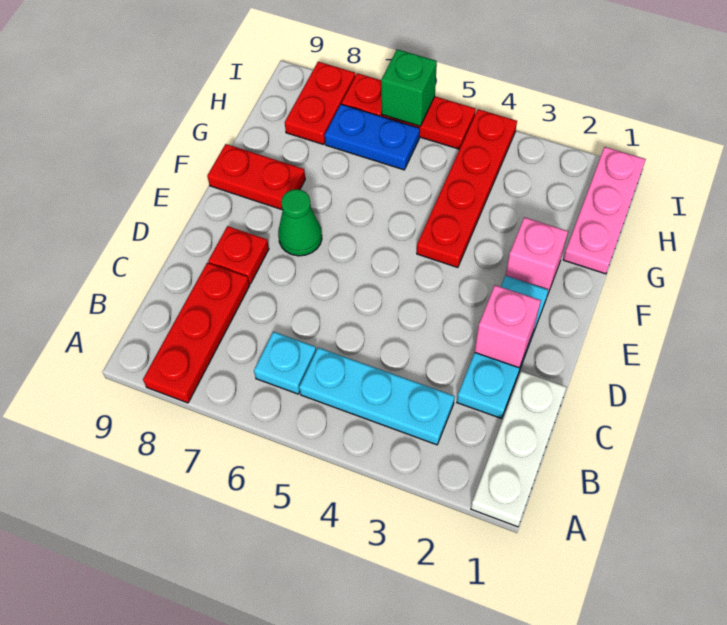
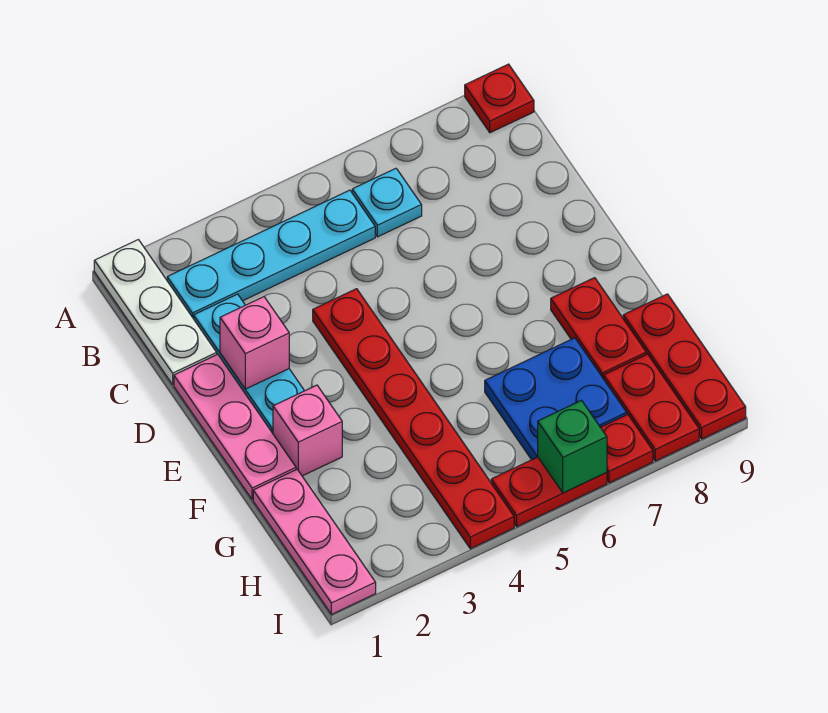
red plate A8:C8 level 1 -> red plate G9:I9 level 1
cyan plate B3:B5 level 1 -> cyan plate B2:B5 level 1
none -> pink plate D1:F1 level 1
red plate D8 level 1 -> red plate A9 level 1
green cone E7 level 1 -> none
red plate F4:I4 level 1 -> red plate D4:I4 level 1
red plate F8:F9 level 1 -> red plate F8:G8 level 1
blue plate H6:H7 level 1 -> blue plate G6:H7 level 1

